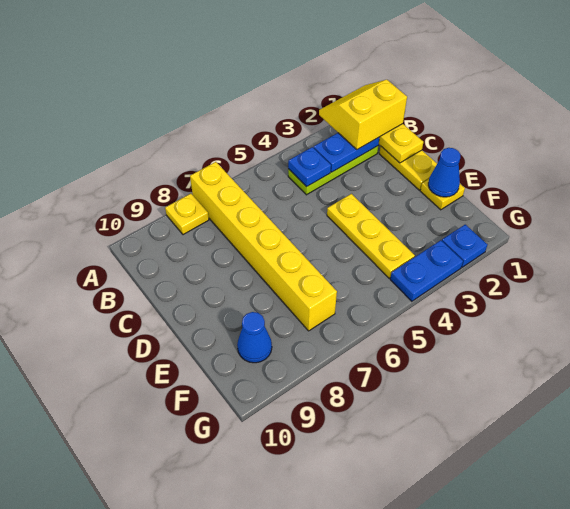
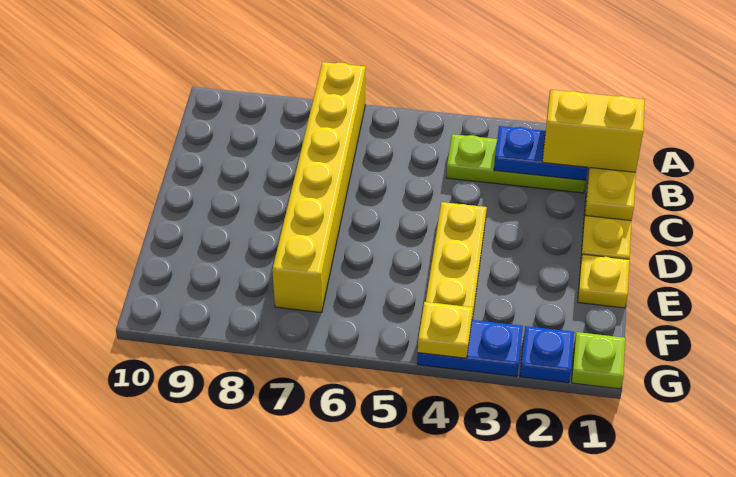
yellow plate A8 level 1 -> yellow plate G4 level 2
blue plate B4 level 2 -> none
blue cone E1 level 2 -> none
blue cone F9 level 1 -> none
none -> lime plate G1 level 1

